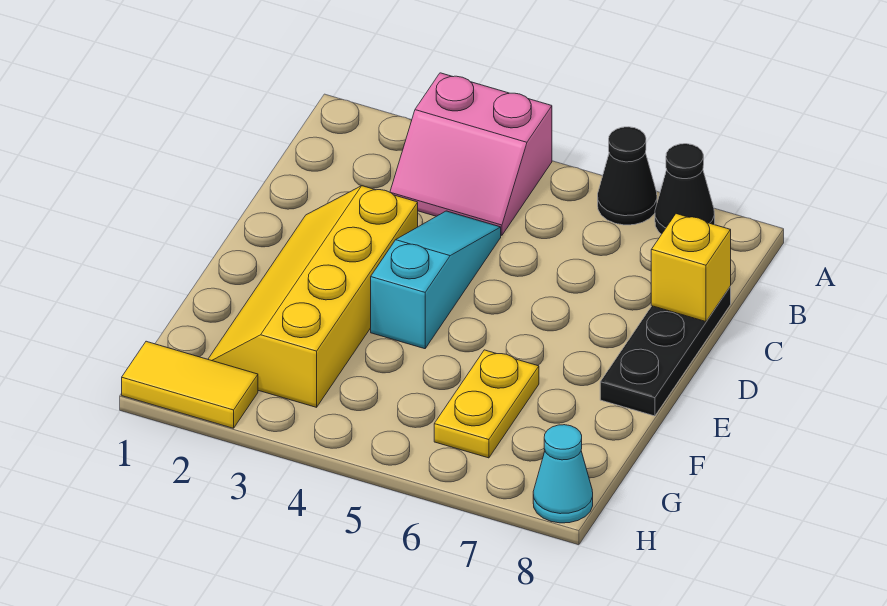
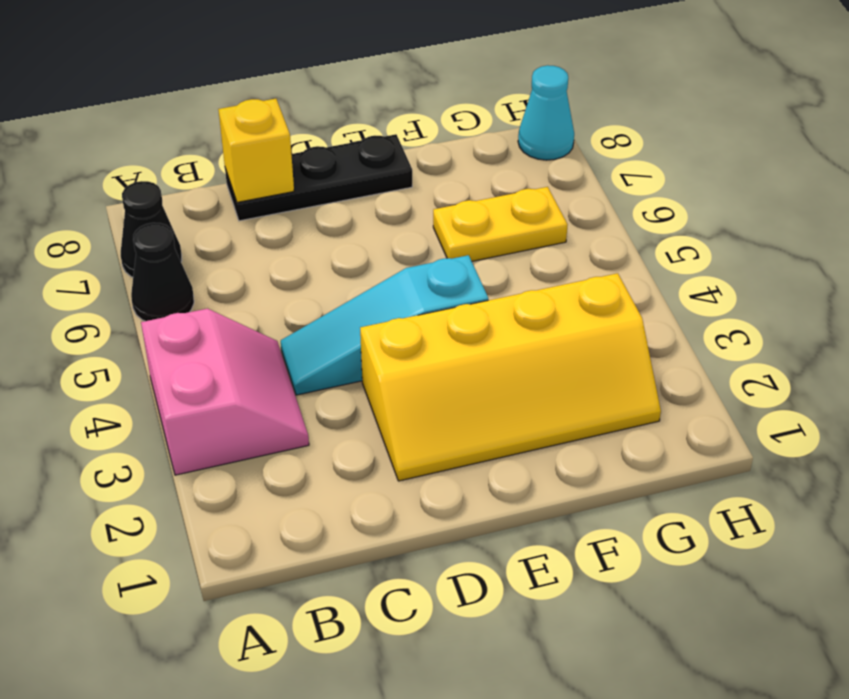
yellow tile H1:H2 level 1 -> none

